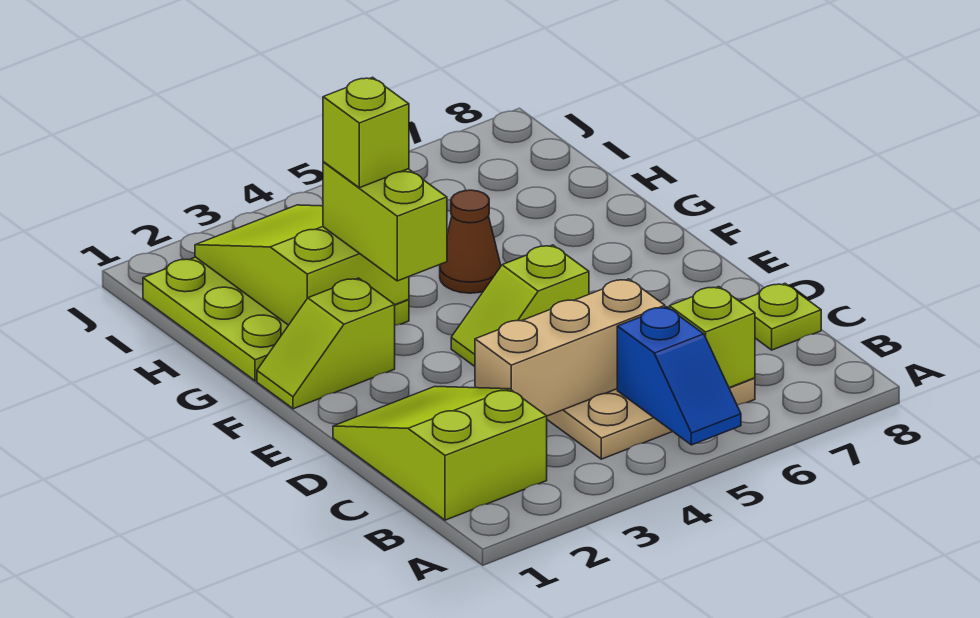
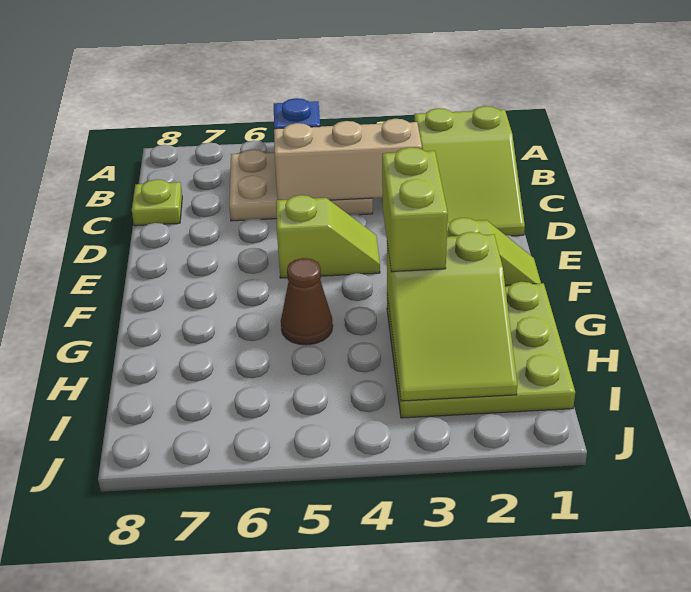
lime brick B6 level 2 -> none
lime brick G3 level 4 -> none

